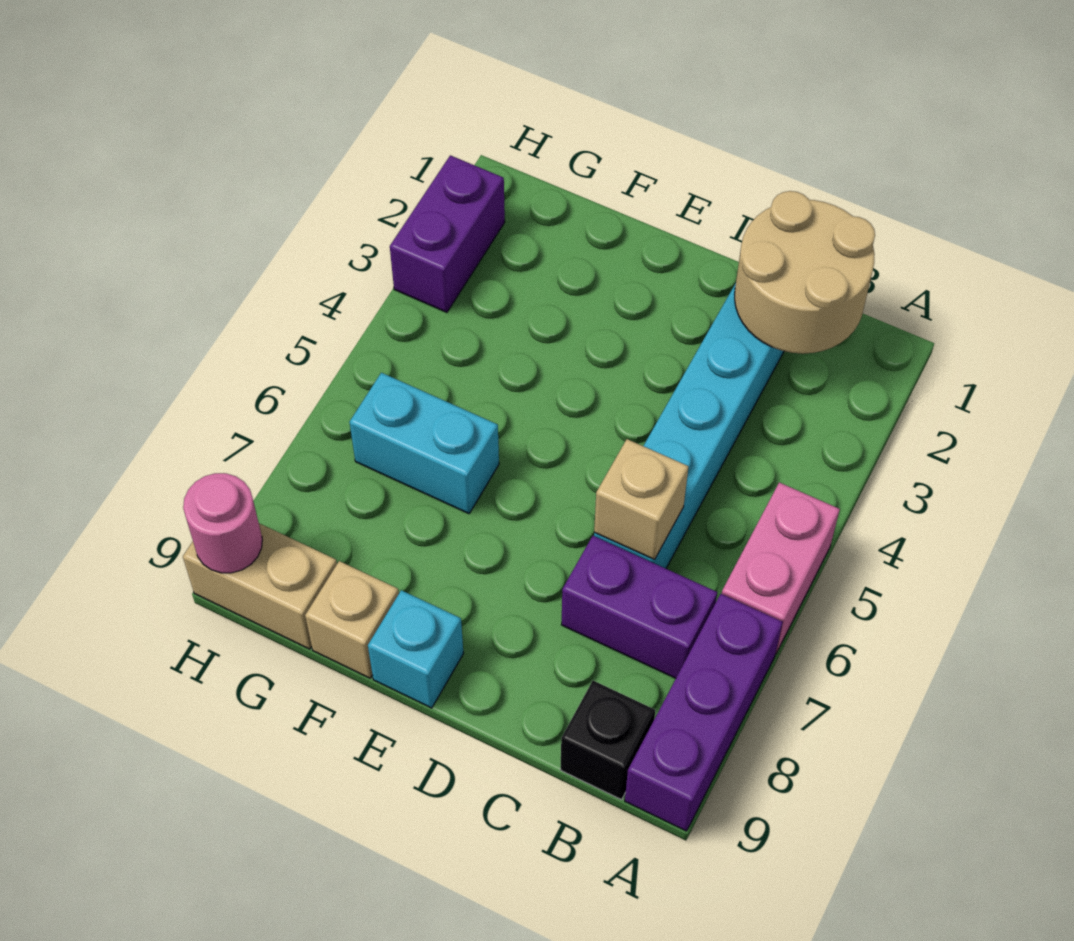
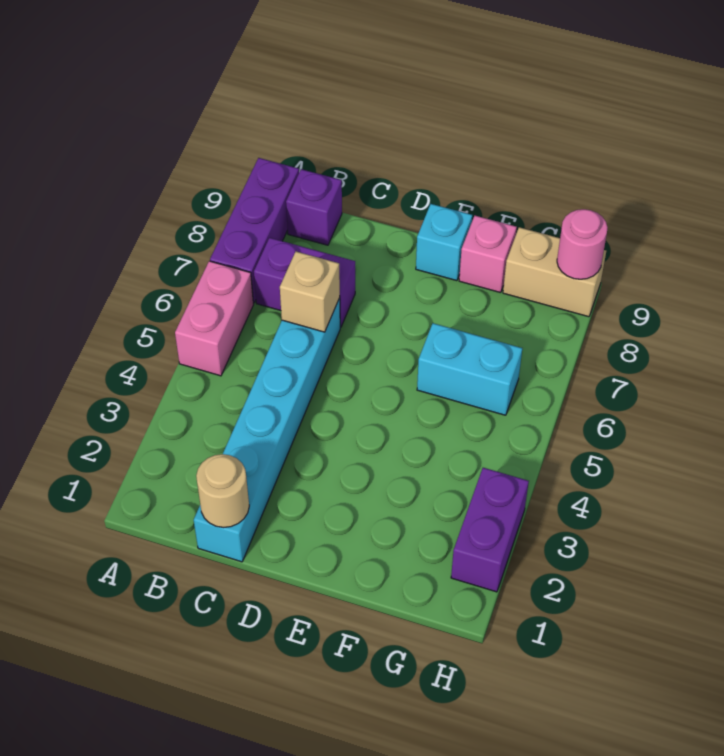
tan round brick B1:C2 level 2 -> tan round brick C1 level 2
black brick B9 level 1 -> purple brick B9 level 1
tan brick F9 level 1 -> pink brick F9 level 1

